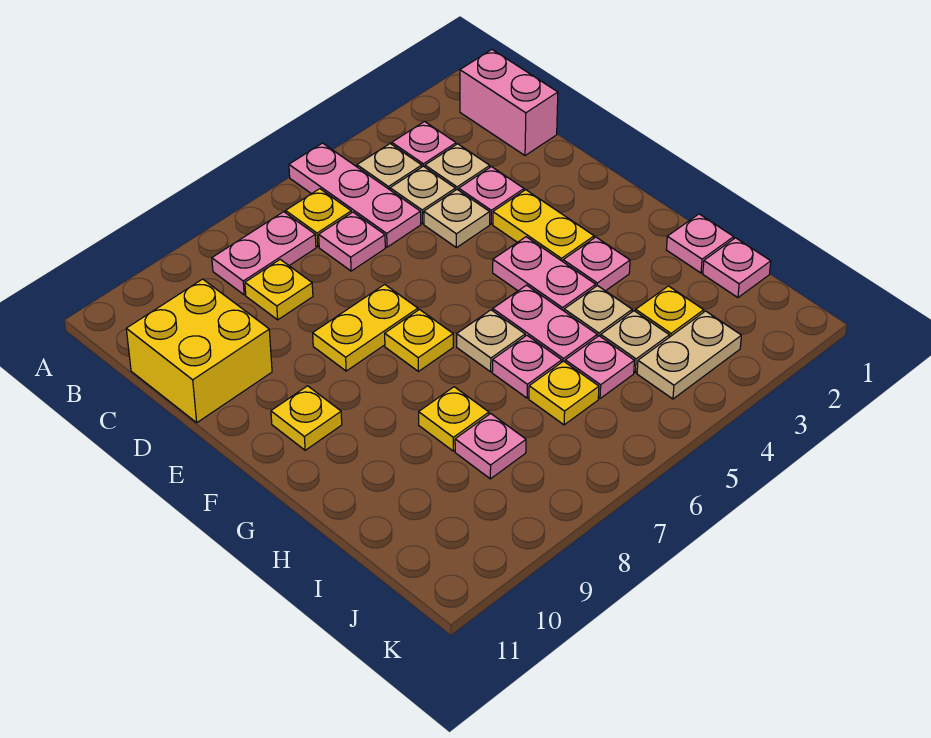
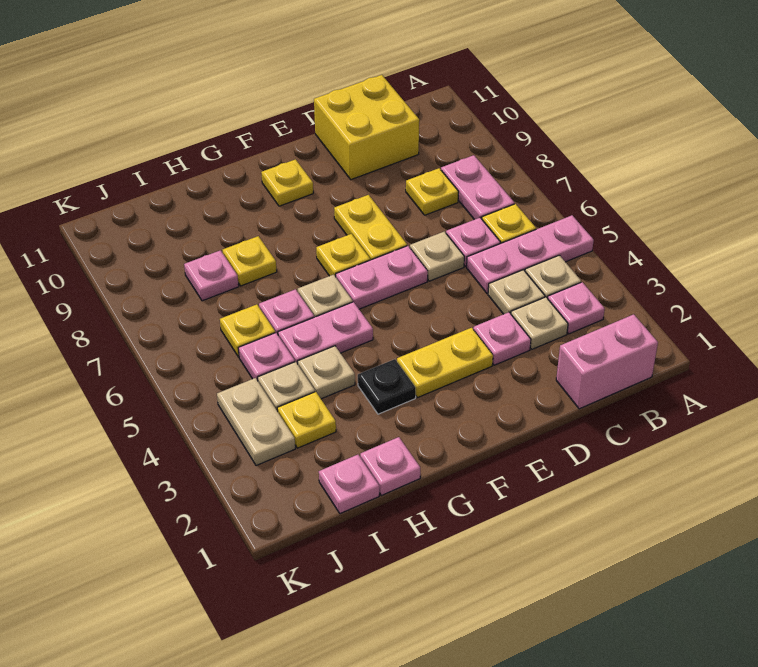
tan plate D4 level 1 -> tan plate D6 level 1
pink plate F4:G4 level 1 -> pink plate E6:F6 level 1
pink plate G3 level 1 -> black plate G3 level 1

